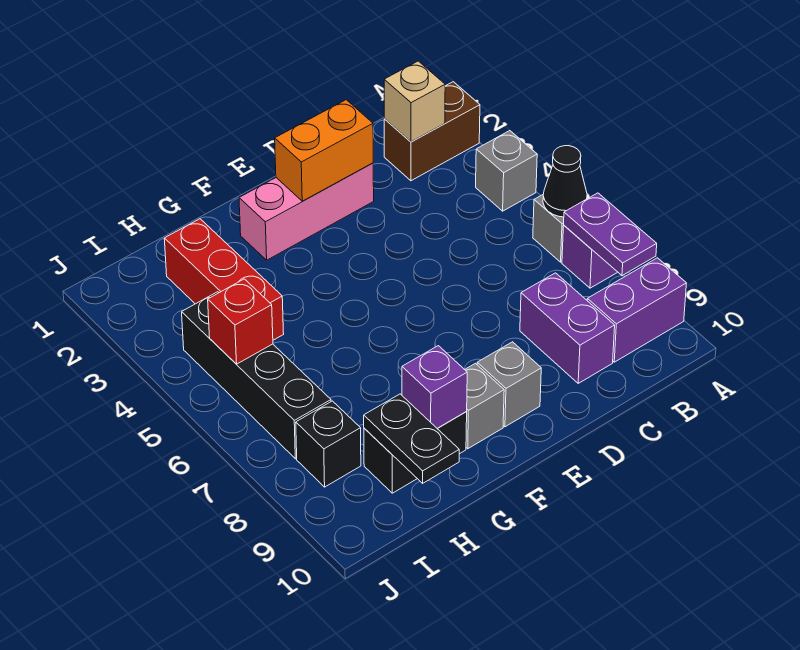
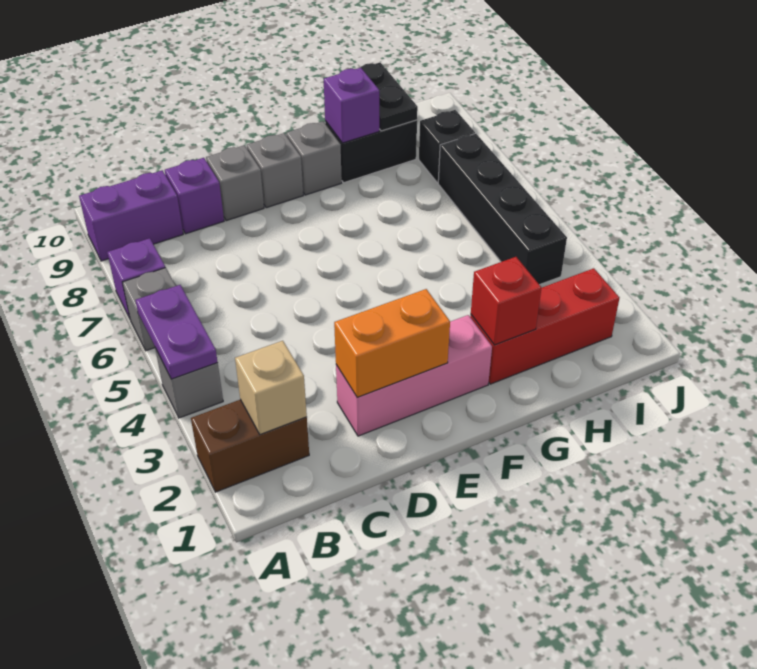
black cone A6 level 2 -> none
purple plate A7:A8 level 2 -> purple plate A4:A5 level 2
purple brick C8:C9 level 1 -> purple brick C9 level 1
none -> grey brick D9 level 1
red brick H2:H4 level 1 -> red brick G2:I2 level 1
red brick I5 level 2 -> red brick G2 level 2

